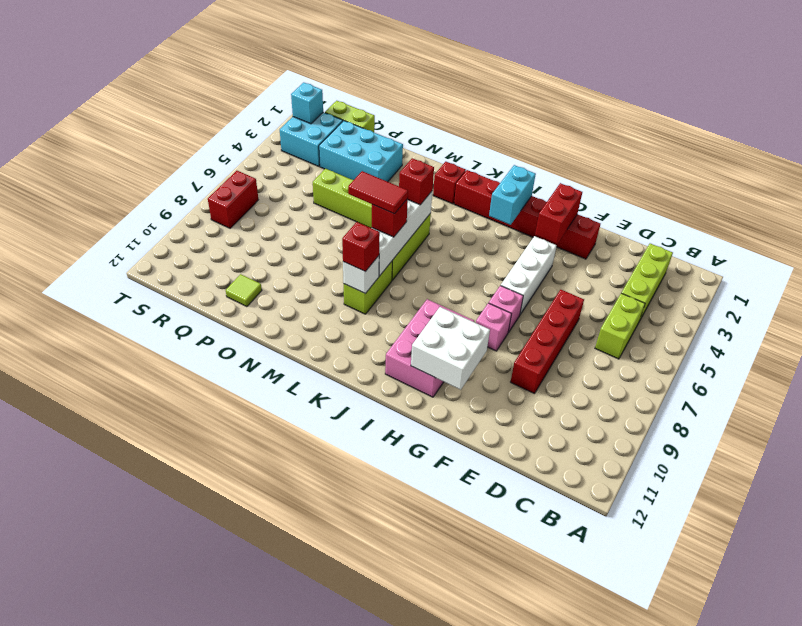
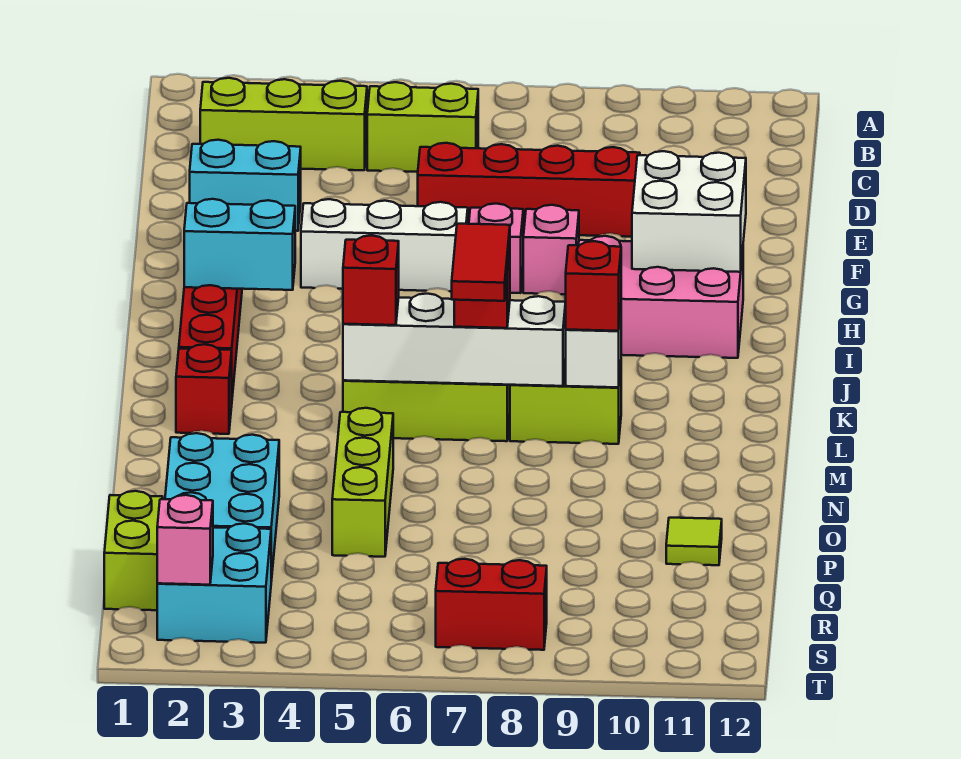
red brick G2:G3 level 2 -> cyan brick G2:G3 level 2
cyan brick S2 level 2 -> pink brick S2 level 2

